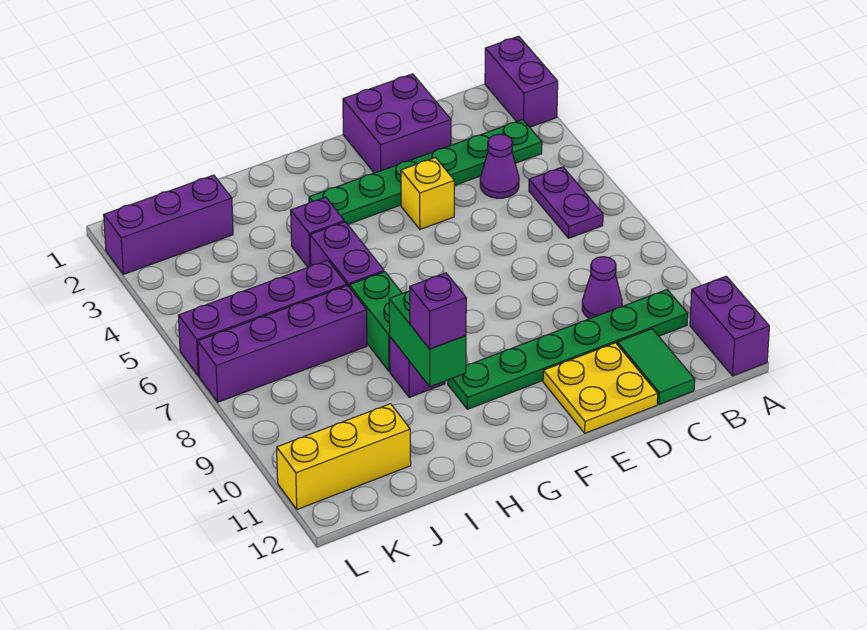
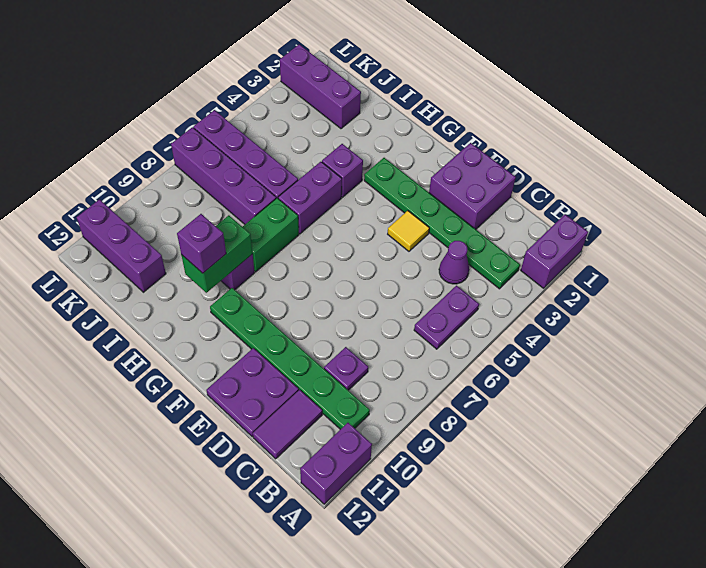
purple cone C9 level 1 -> purple plate C9 level 1
green tile C11:C12 level 1 -> purple tile C11:C12 level 1
yellow plate D11:E12 level 1 -> purple plate D11:E12 level 1
yellow brick E4 level 1 -> yellow tile E4 level 1
yellow brick J11:L11 level 1 -> purple brick J11:L11 level 1

